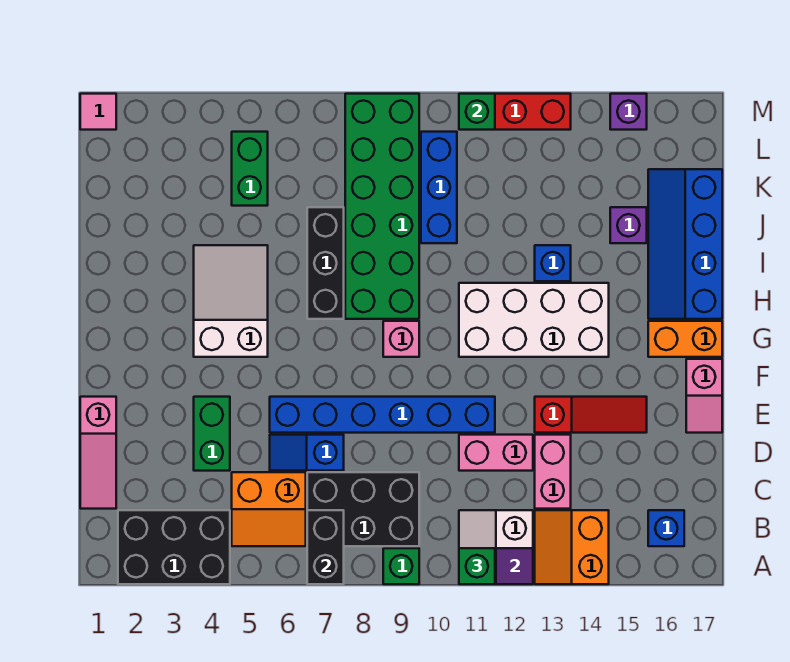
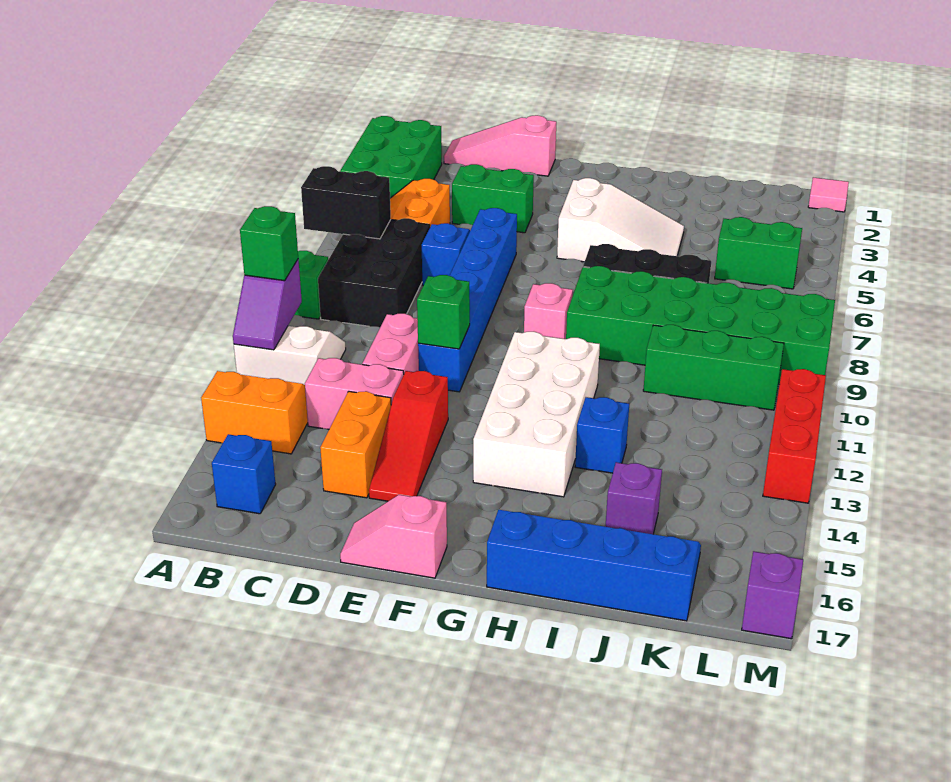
black brick A2:B4 level 1 -> green brick A2:B4 level 1
orange brick G16:G17 level 1 -> orange brick D14:D15 level 1
blue brick J10:L10 level 1 -> green brick J10:L10 level 1
green brick M11 level 2 -> green brick E11 level 2
purple brick M15 level 1 -> purple brick M17 level 1

